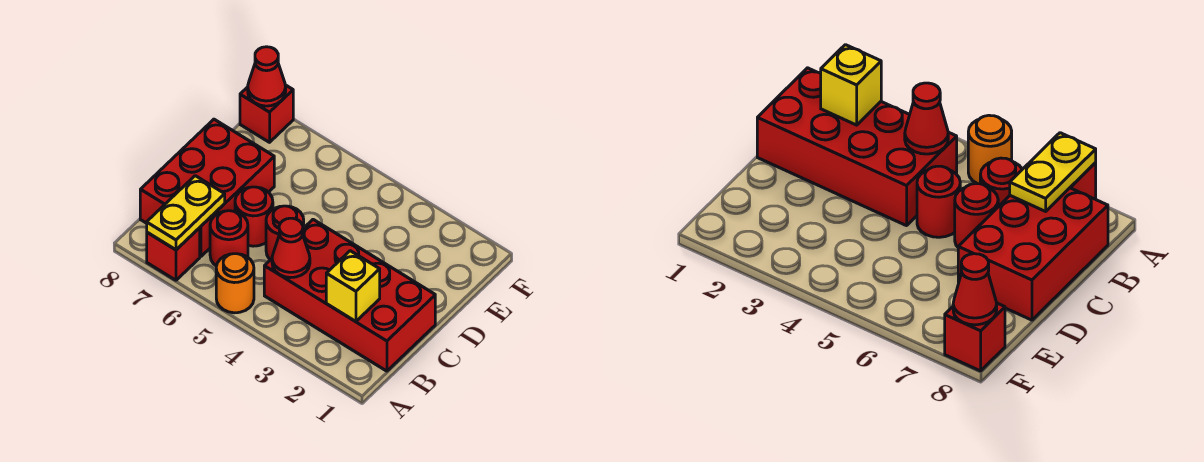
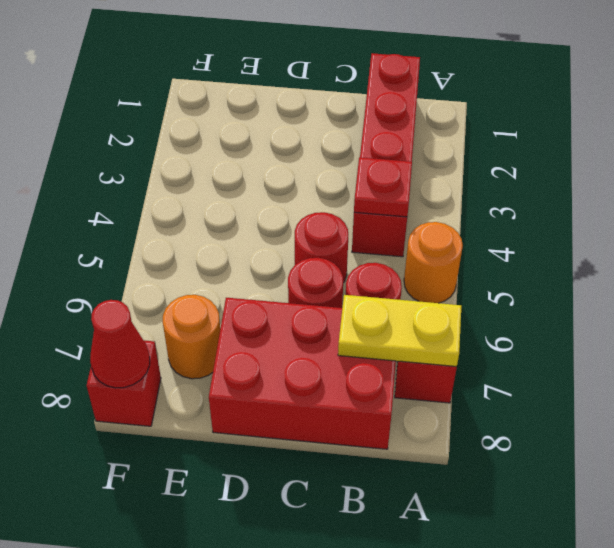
red brick B1:C4 level 1 -> red brick B1:B4 level 1
yellow brick B2 level 2 -> none
red cone B4 level 2 -> red plate B4 level 2
none -> orange round brick E7 level 1

